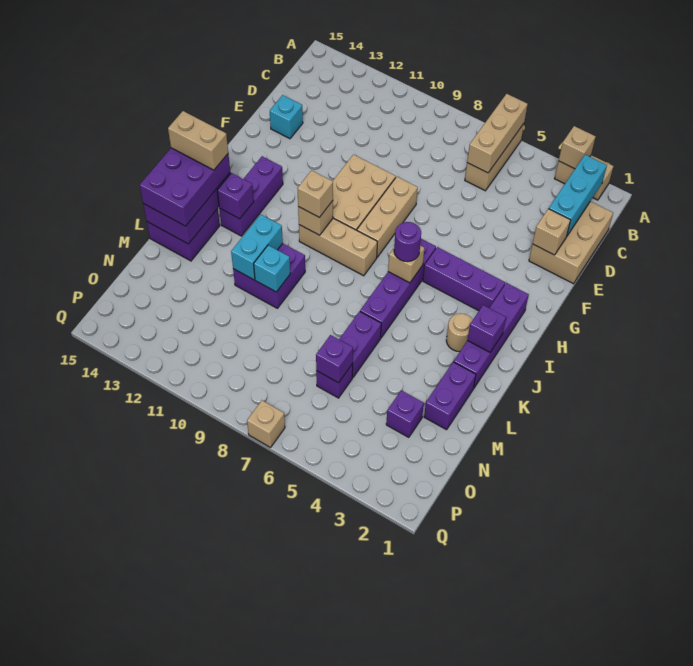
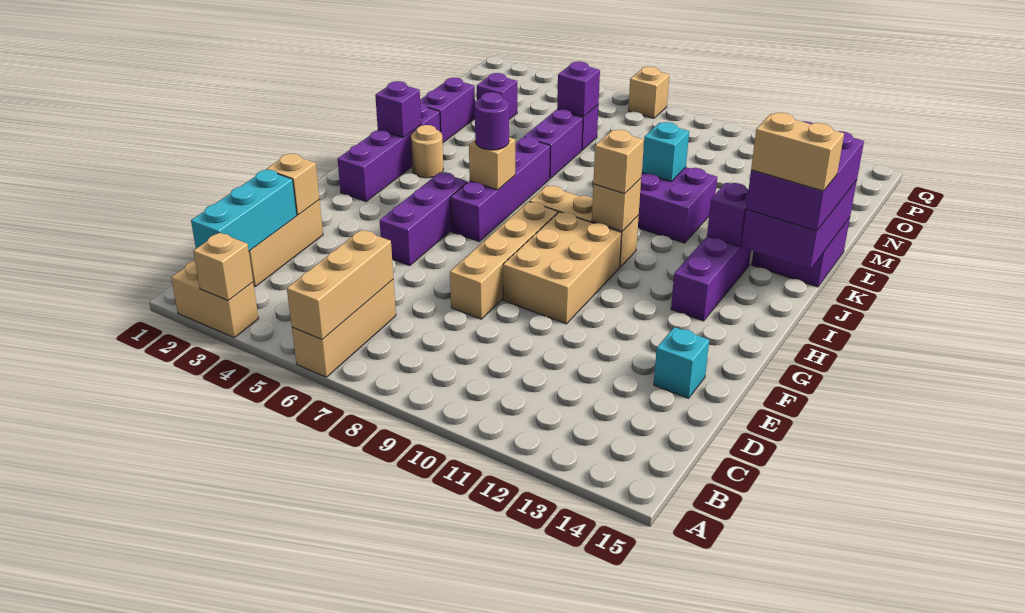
tan brick F8:H8 level 1 -> tan brick E8:H8 level 1
purple brick H3:H5 level 1 -> purple brick F5:H5 level 1
cyan brick K11:L11 level 2 -> none

